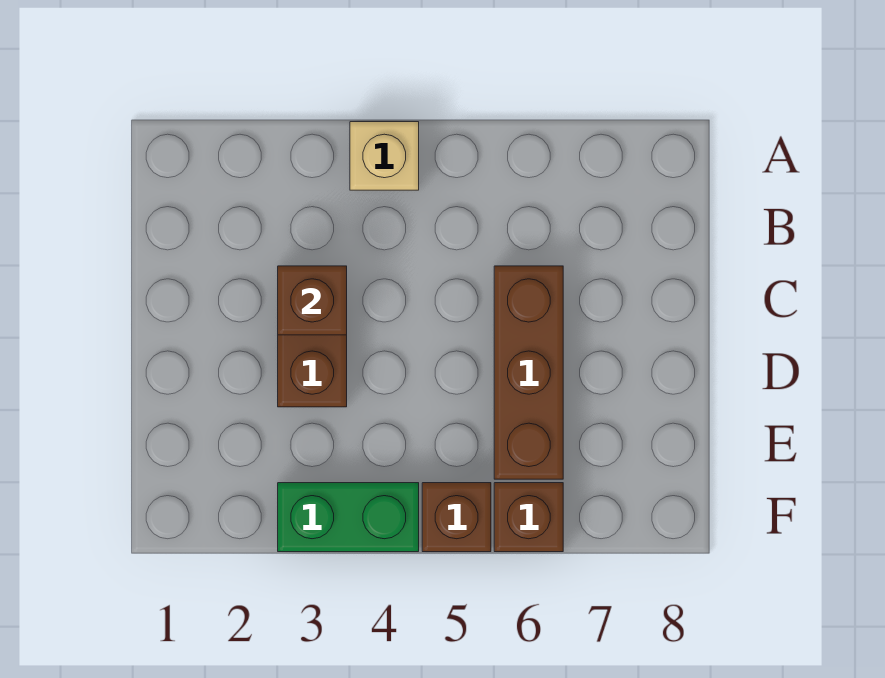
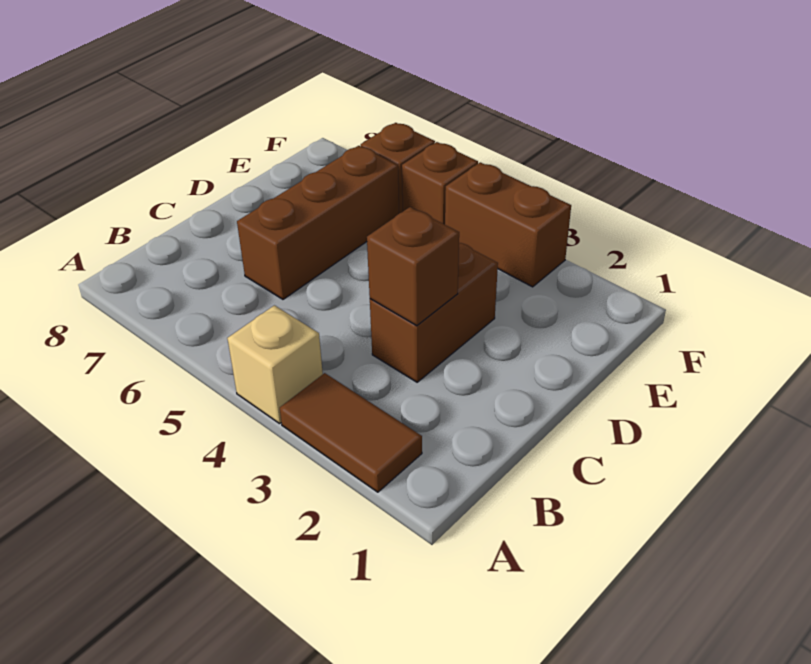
none -> brown tile A2:A3 level 1
green brick F3:F4 level 1 -> brown brick F3:F4 level 1

